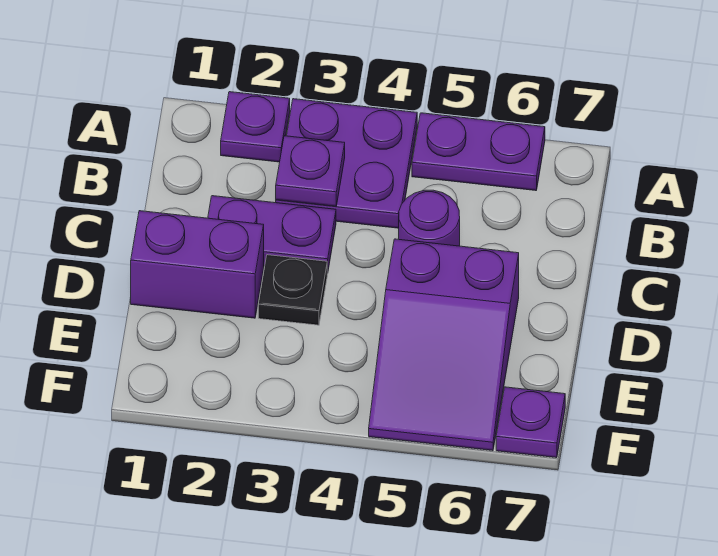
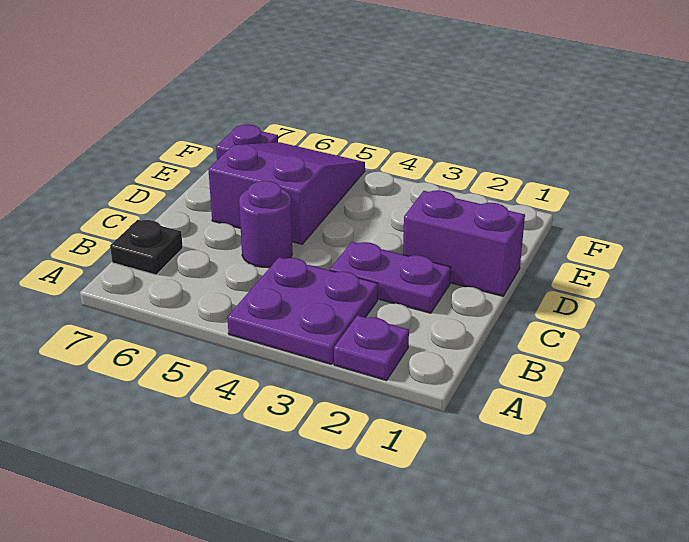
purple plate A5:A6 level 1 -> none
purple plate B3 level 2 -> none
black plate D3 level 1 -> black plate B7 level 1

